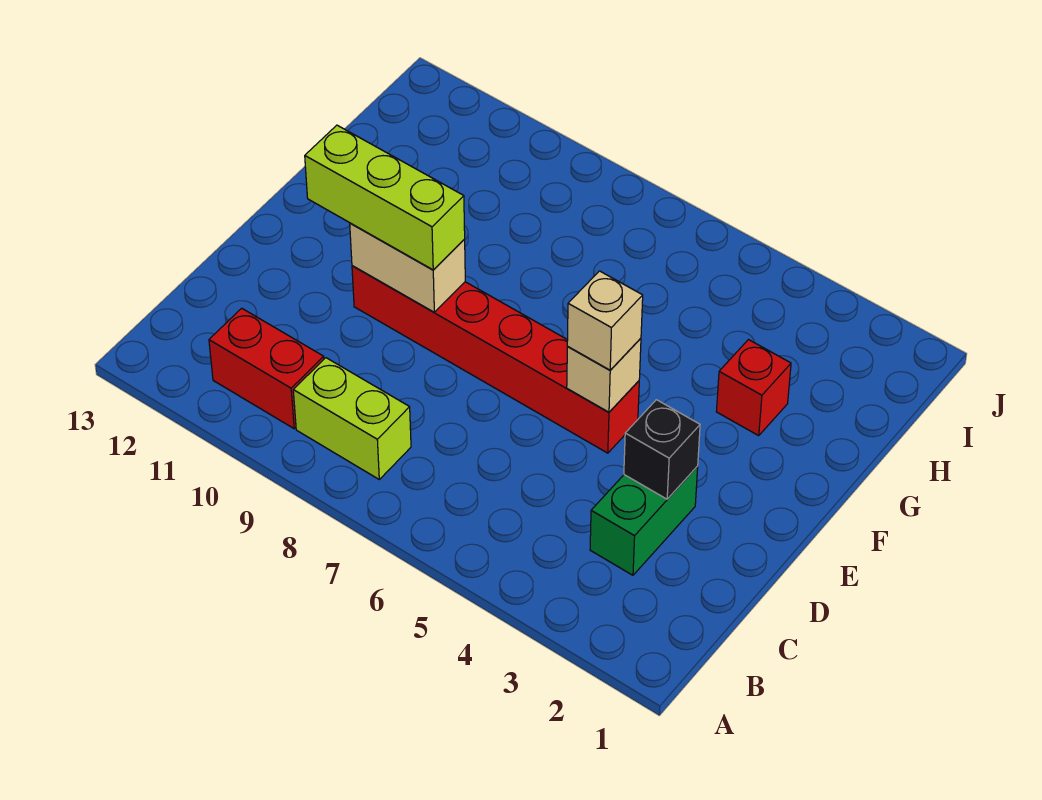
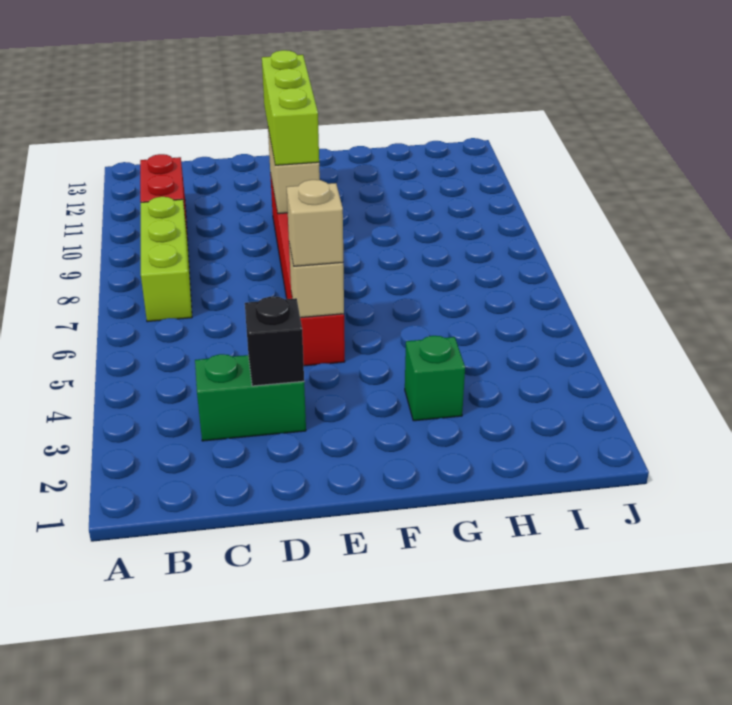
lime brick B8:B9 level 1 -> lime brick B7:B9 level 1
red brick G3 level 1 -> green brick G3 level 1

